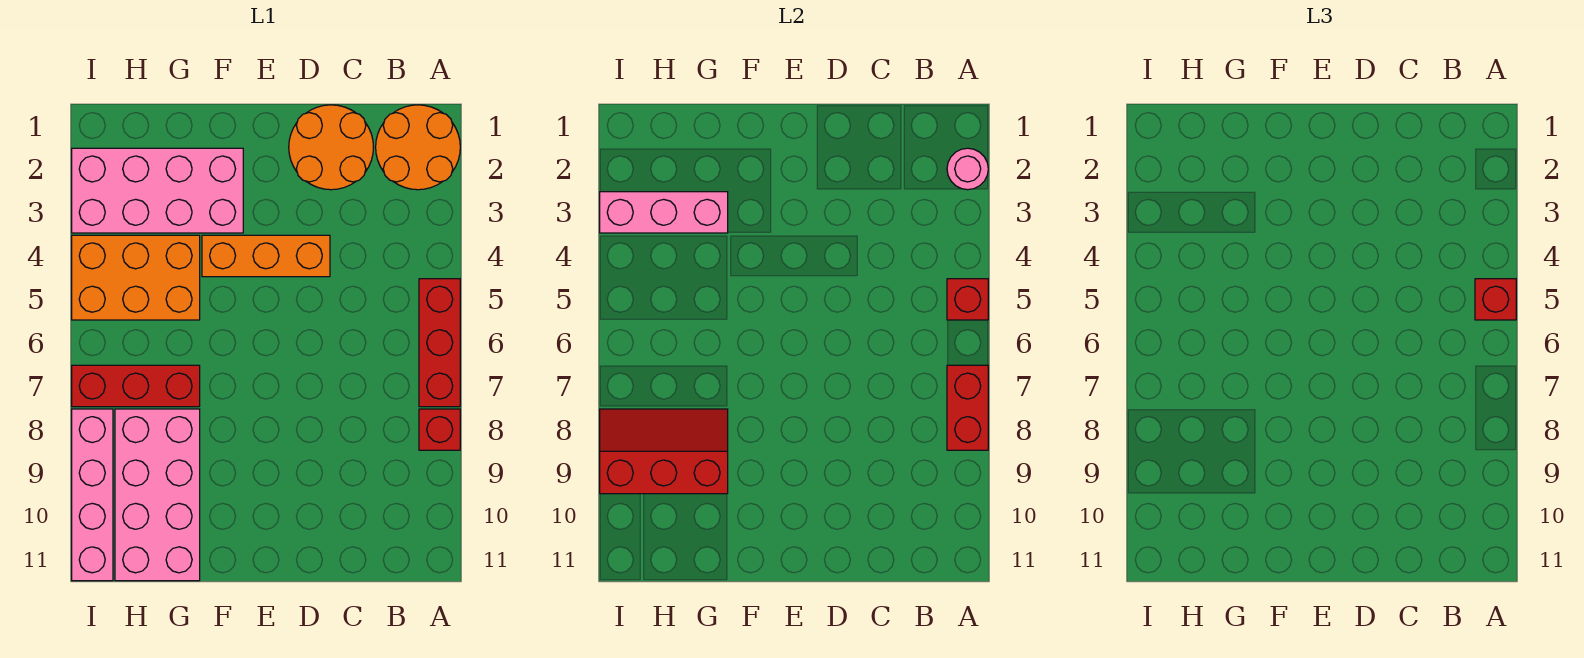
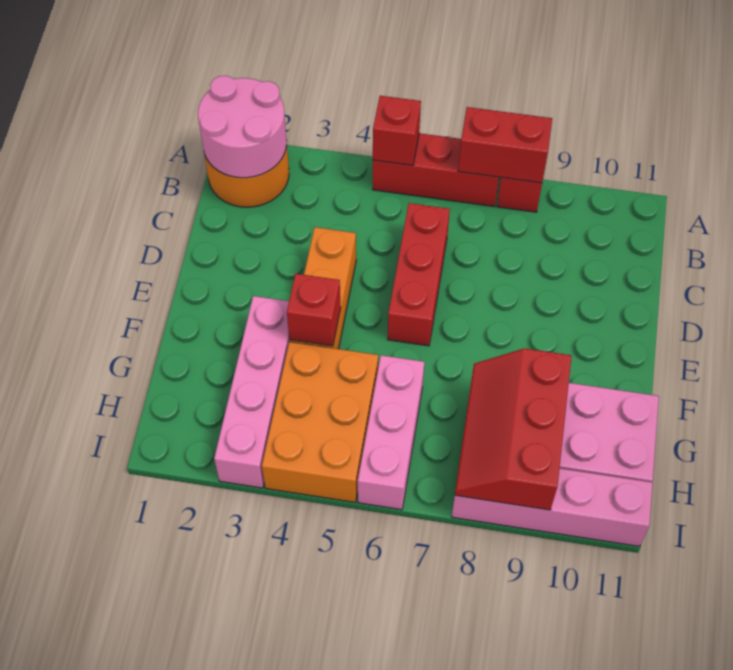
pink round brick A2 level 2 -> pink round brick A1:B2 level 2
red brick A5 level 3 -> red brick F4 level 2
orange round brick C1:D2 level 1 -> none
pink brick F2:I3 level 1 -> pink brick F3:I3 level 1
pink brick G3:I3 level 2 -> pink brick G6:I6 level 1
red brick G7:I7 level 1 -> red brick C6:E6 level 1

